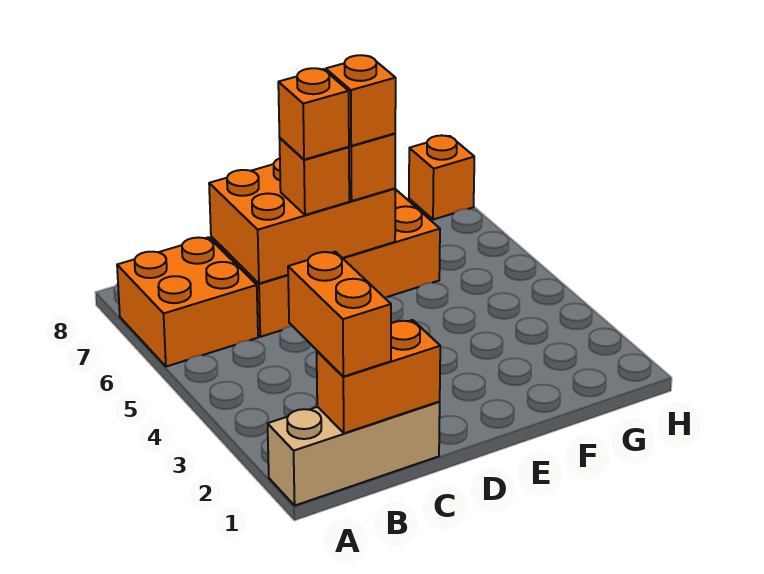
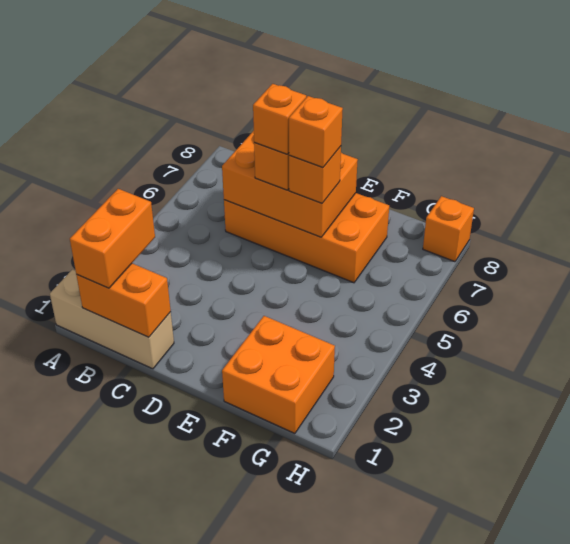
orange brick A6:B7 level 1 -> orange brick F1:G2 level 1

